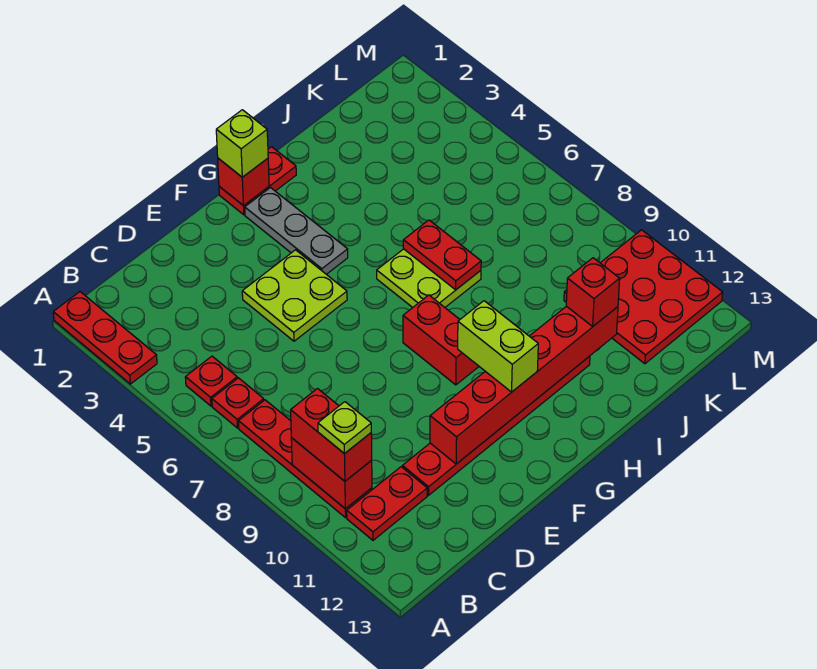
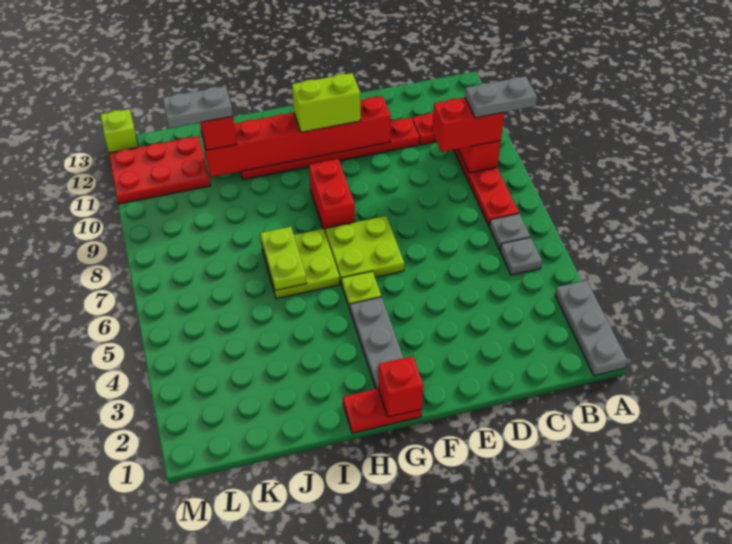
red plate A1:A3 level 1 -> grey plate A1:A3 level 1
none -> grey plate A9:B9 level 4
red plate B5 level 1 -> grey plate B5 level 1
red plate B6 level 1 -> grey plate B6 level 1
red brick B9:B10 level 3 -> red brick B9:C9 level 3
lime plate B10 level 4 -> lime plate G5 level 1
lime plate E4:F5 level 1 -> lime plate F6:G7 level 1
lime brick G1 level 3 -> lime brick M13 level 1
lime brick G10:G11 level 3 -> lime brick F11:G11 level 3
red plate I6:I7 level 2 -> lime plate I6:I7 level 2
none -> grey plate J11:K11 level 4
red plate K10:M12 level 1 -> red plate K11:M12 level 1

